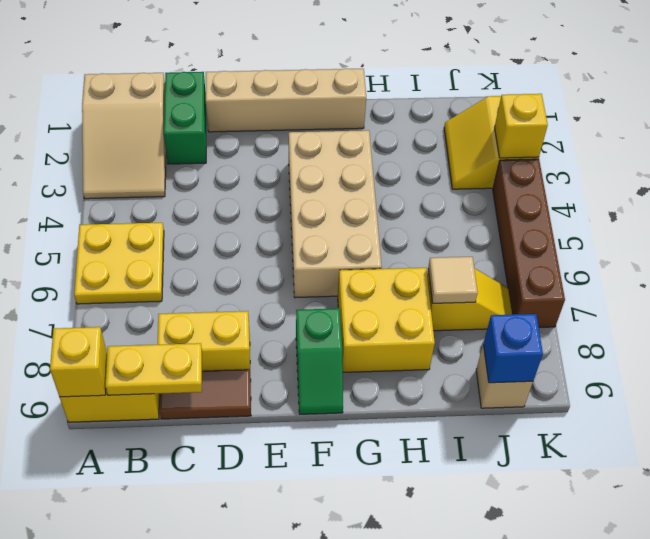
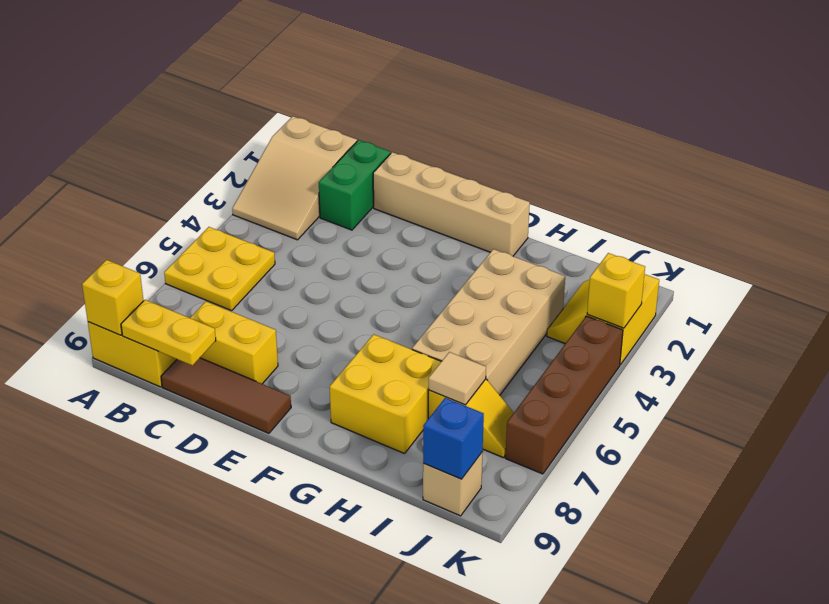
brown tile C9:D9 level 1 -> brown tile C9:E9 level 1
tan brick F3:G6 level 1 -> tan brick H3:I6 level 1
green slope F8:F9 level 1 top 8 -> none

